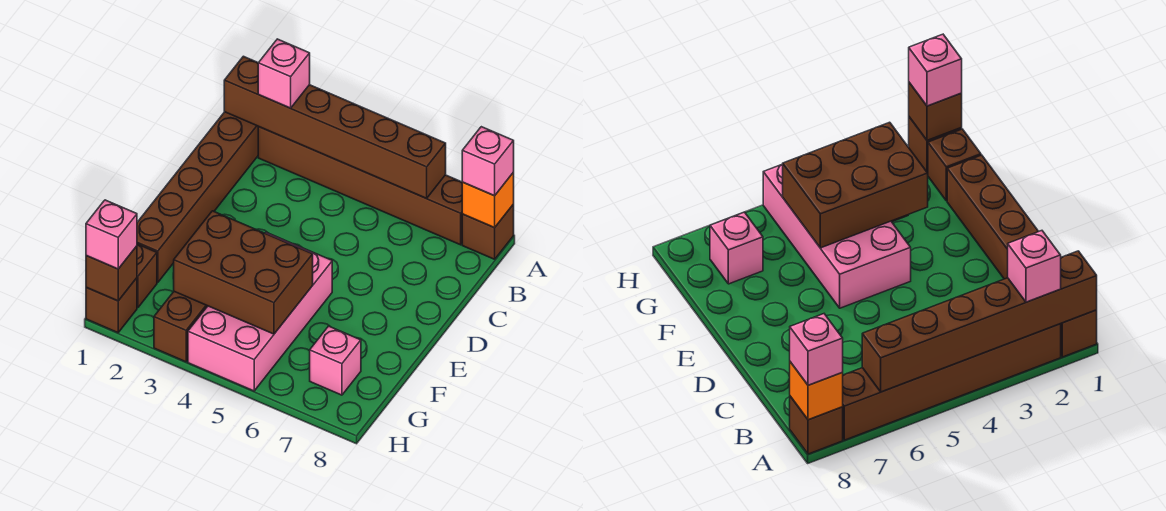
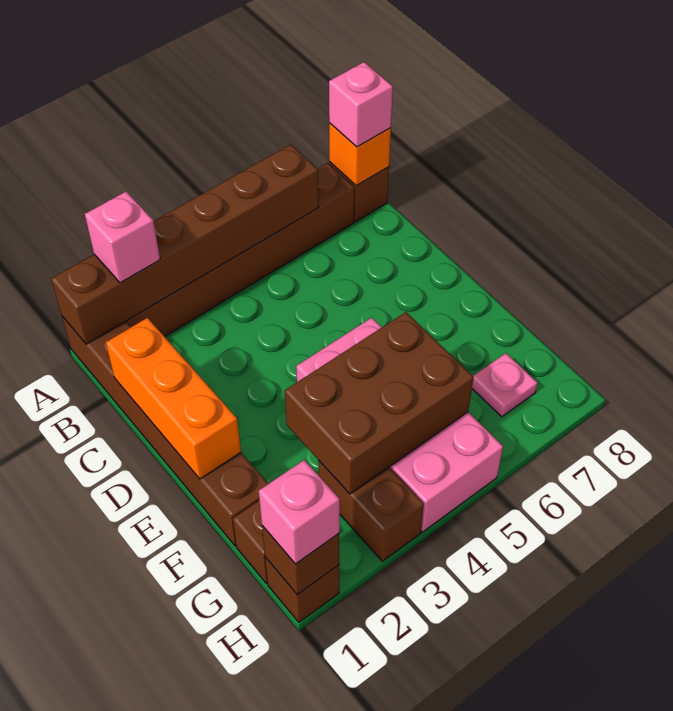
none -> orange brick C1:E1 level 2
pink brick G7 level 1 -> pink plate G7 level 1

